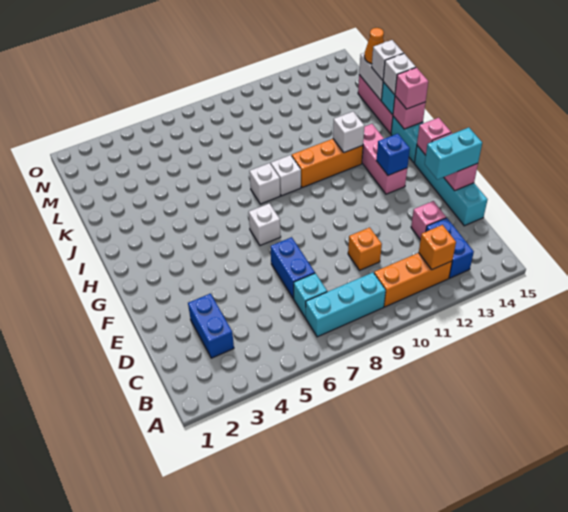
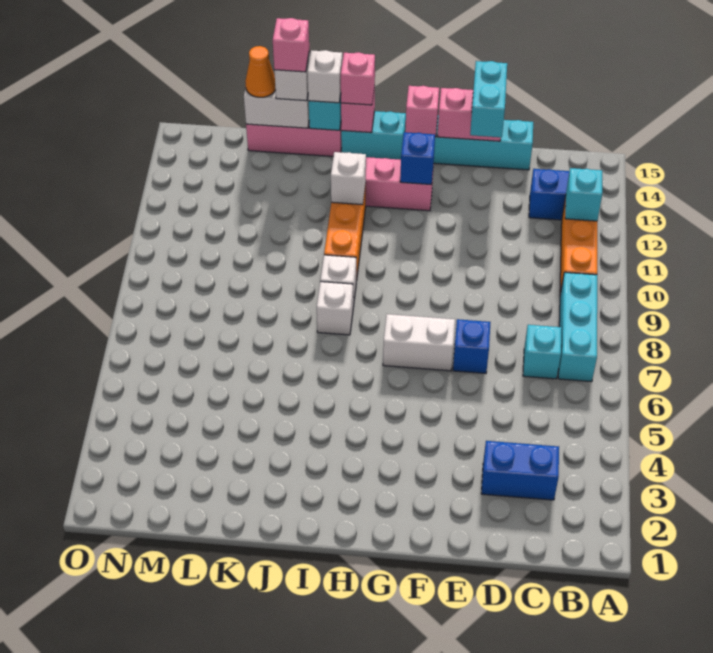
orange brick B12 level 2 -> cyan brick B12 level 2
blue brick D7:E7 level 1 -> blue brick E7 level 1
orange brick D10 level 1 -> none
pink brick D13 level 1 -> pink brick K15 level 4
white brick G7 level 1 -> white brick F7:G7 level 1

